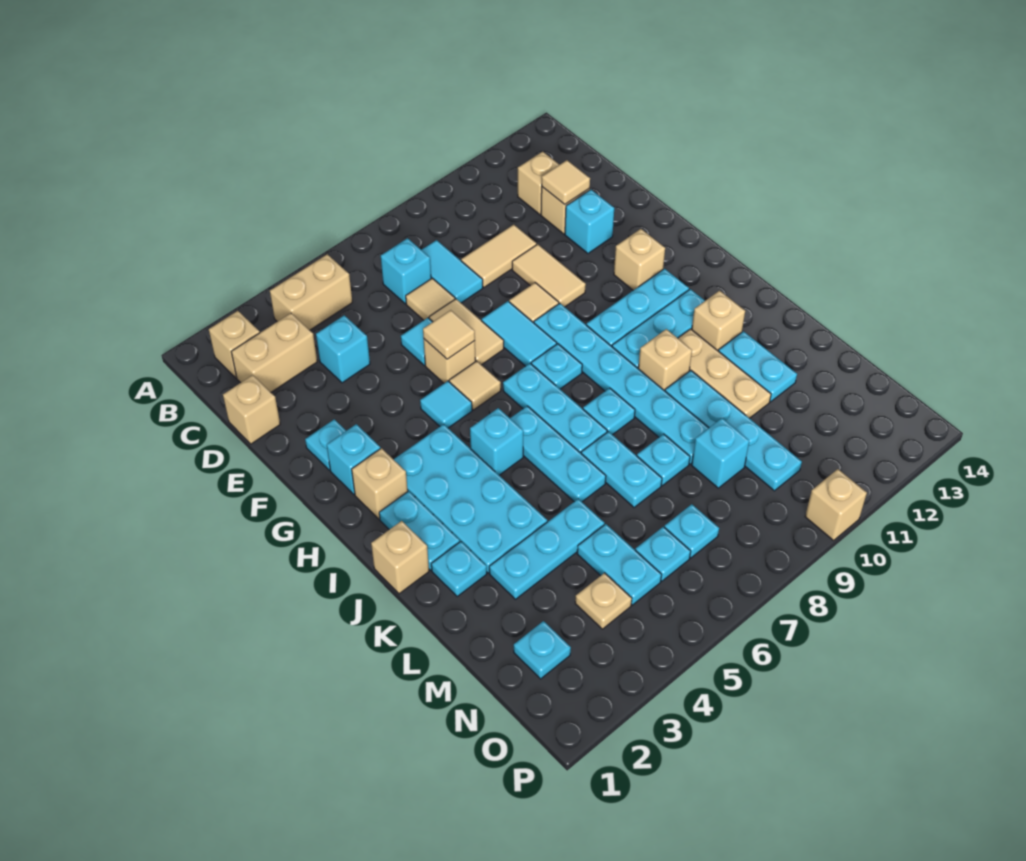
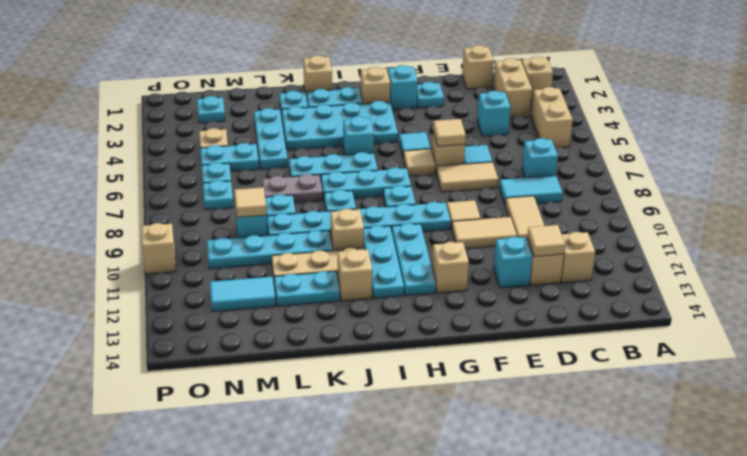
tan tile D7 level 1 -> tan tile M9 level 2
cyan tile F8:G8 level 1 -> cyan tile M12:N12 level 1
cyan plate K7:L7 level 1 -> grey plate K7:L7 level 1

